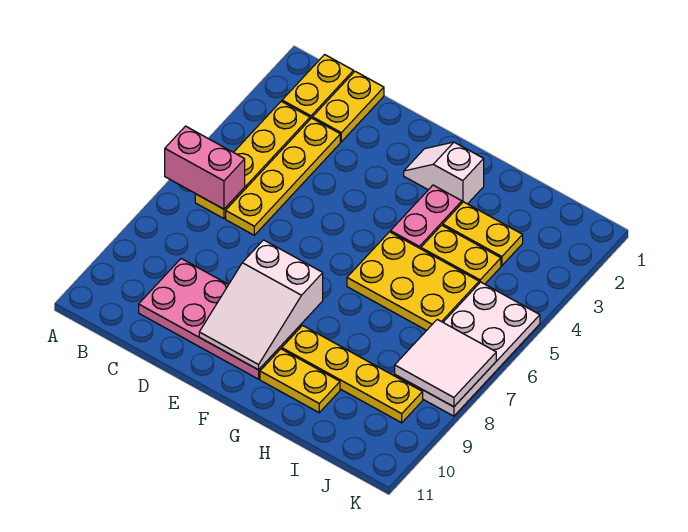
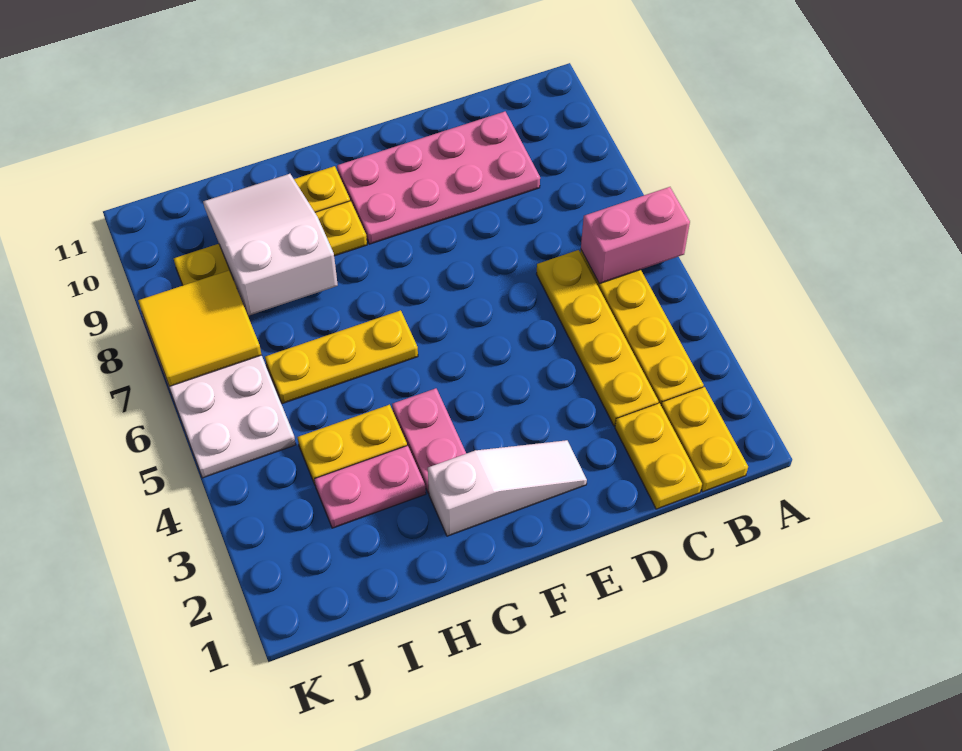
white slope E8:F10 level 2 top 8 -> white slope H8:I10 level 2 top 8
white slope F2:G2 level 1 top G -> white slope E2:G2 level 1 top G
yellow plate G5:I6 level 1 -> yellow plate G6:I6 level 1
yellow plate H3:I3 level 1 -> pink plate H3:I3 level 1
white tile J7:K8 level 2 -> yellow tile J7:K8 level 2

